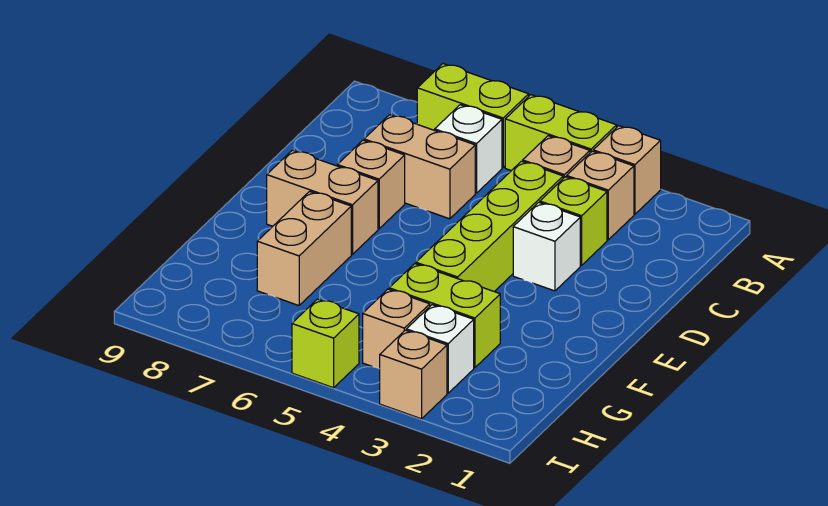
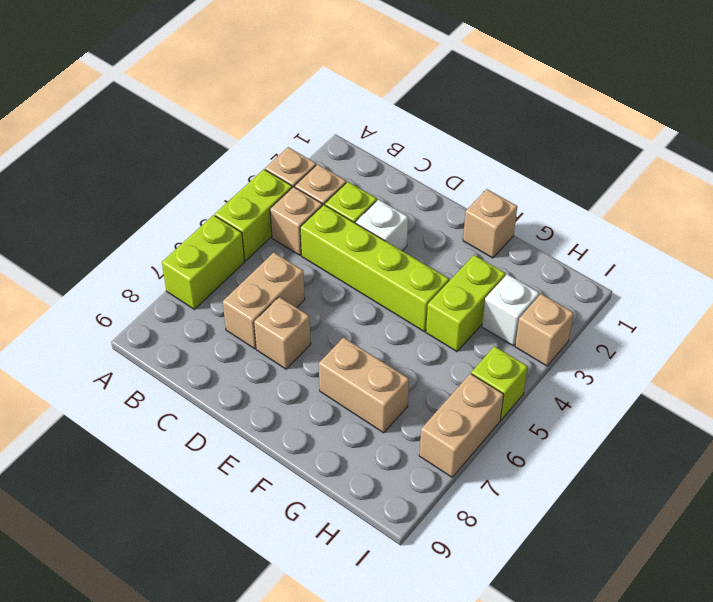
white brick B6 level 1 -> none
tan brick E7:E8 level 1 -> tan brick I6:I7 level 1
tan brick H4 level 1 -> tan brick F1 level 1

